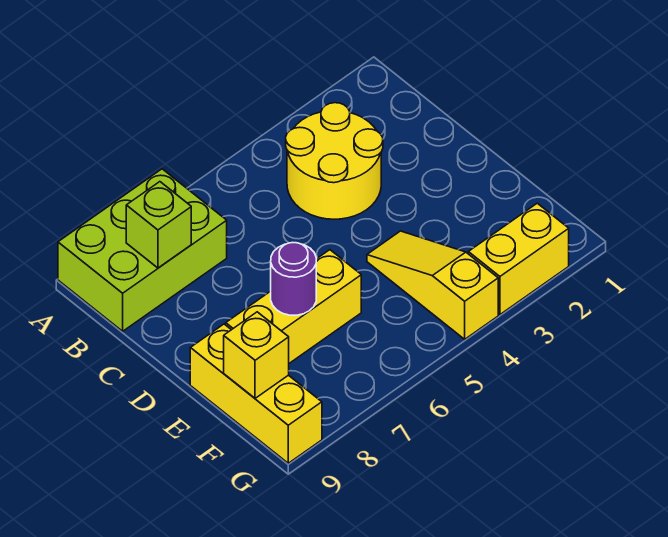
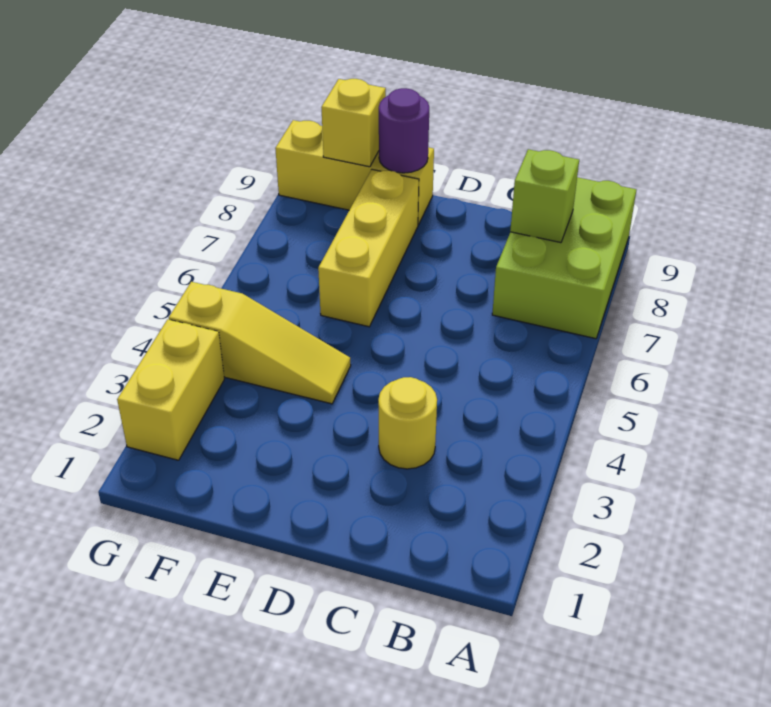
yellow round brick B3:C4 level 1 -> yellow round brick C3 level 1
purple round brick E7 level 2 -> purple round brick E9 level 2

